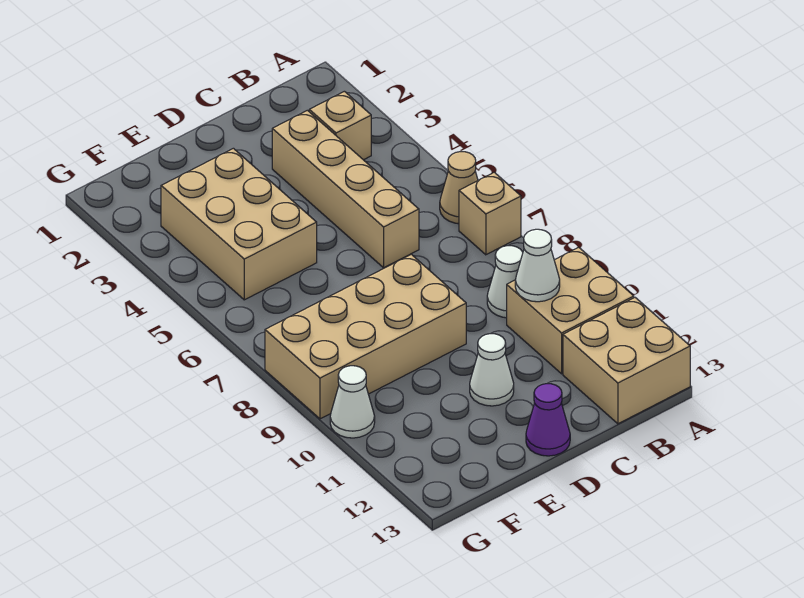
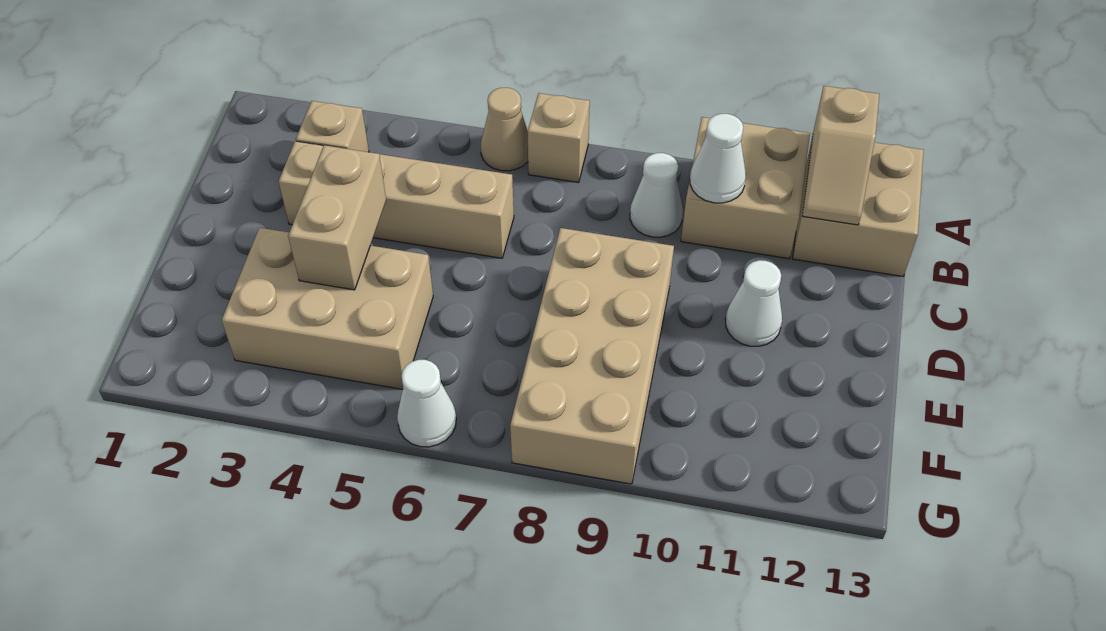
none -> tan slope A12:B12 level 2 top A
none -> tan brick D4:E4 level 2
purple cone D13 level 1 -> none
white cone G10 level 1 -> white cone G6 level 1

